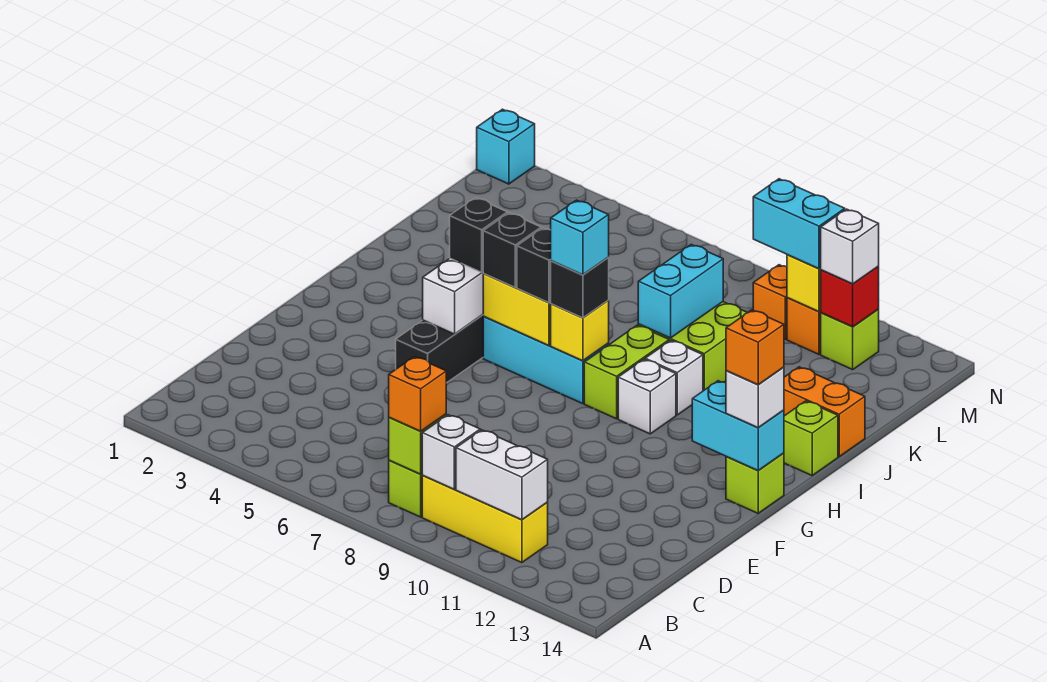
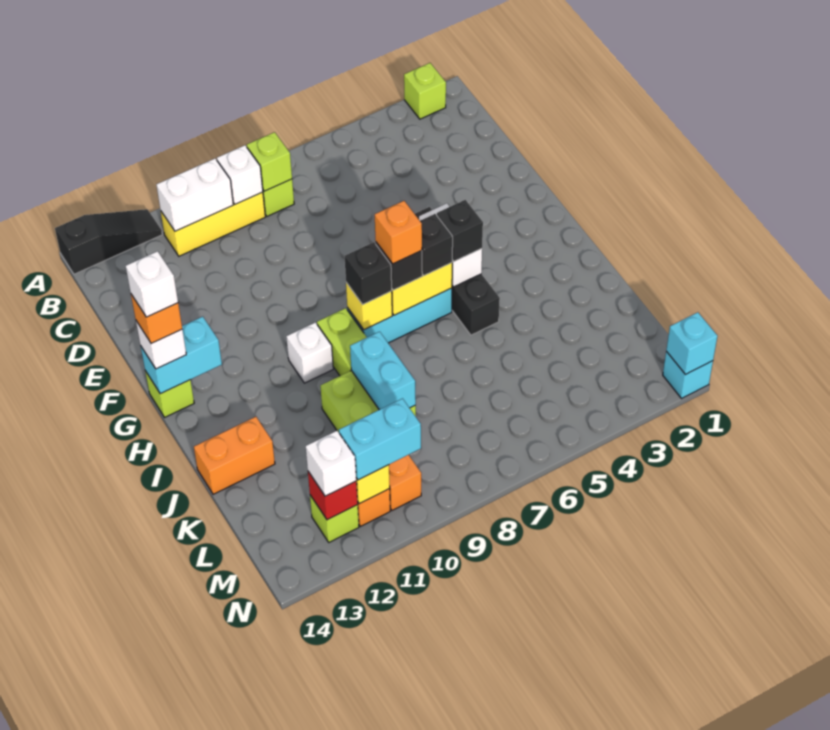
none -> black slope A12:A14 level 1 top 14
orange brick B8 level 3 -> orange brick H7 level 4
cyan brick H8 level 4 -> cyan brick N1 level 2
white brick I10 level 1 -> white brick G14 level 5
lime brick I14 level 1 -> lime brick A2 level 1

